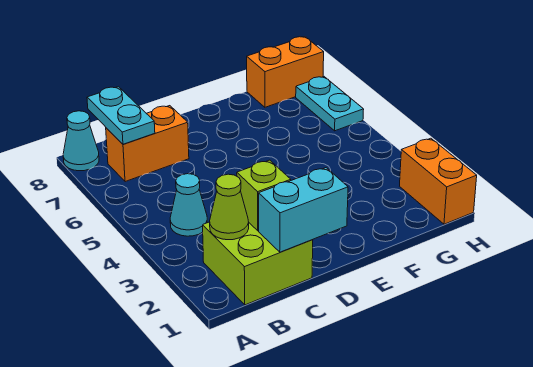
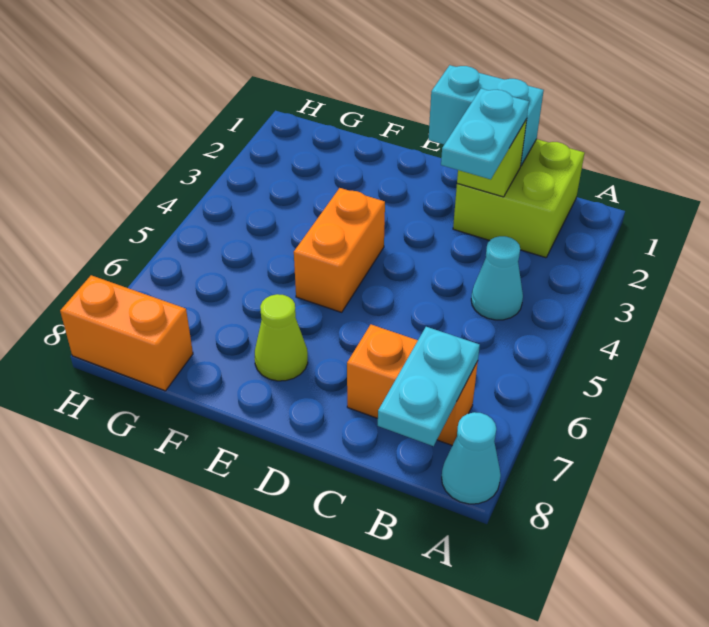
lime cone B2 level 2 -> lime cone E7 level 1
orange brick H1:H2 level 1 -> orange brick E4:E5 level 1
cyan plate H6:H7 level 1 -> cyan plate C2:C3 level 3

